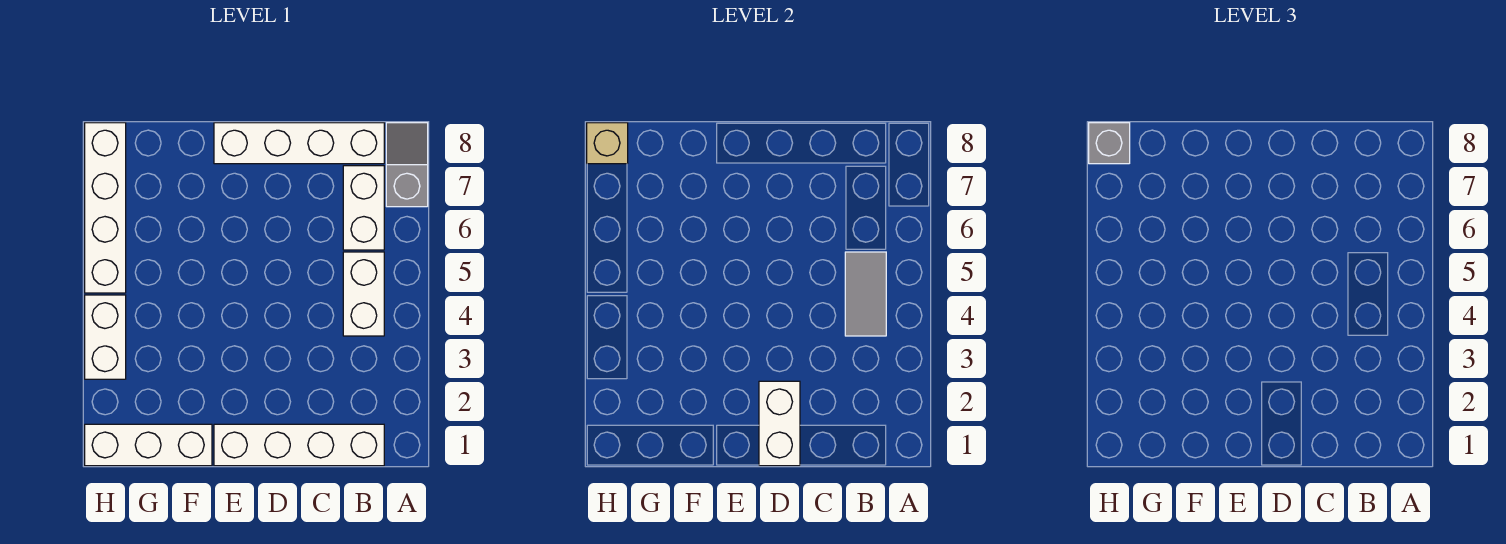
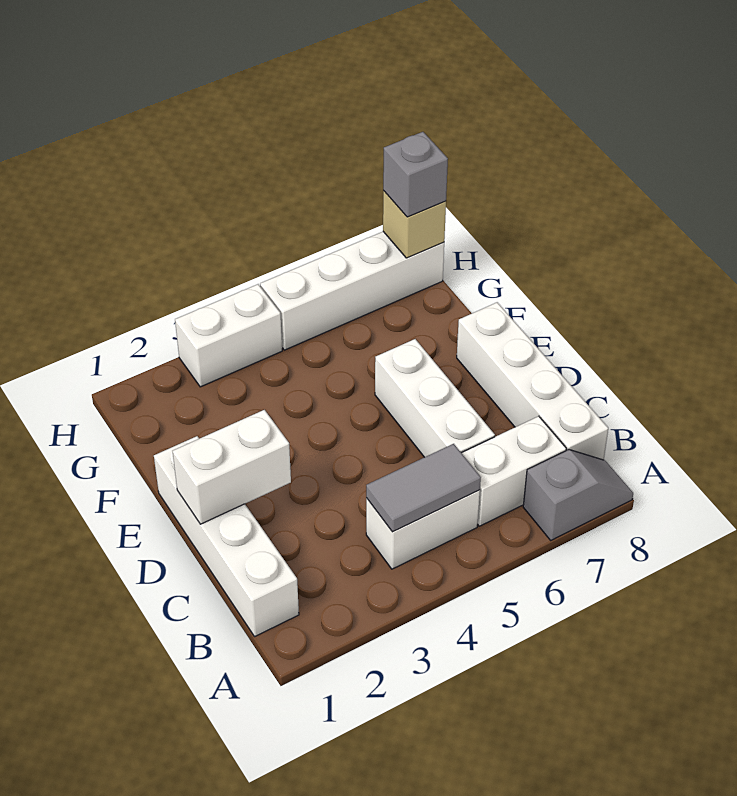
white brick F1:H1 level 1 -> white brick C6:E6 level 1

